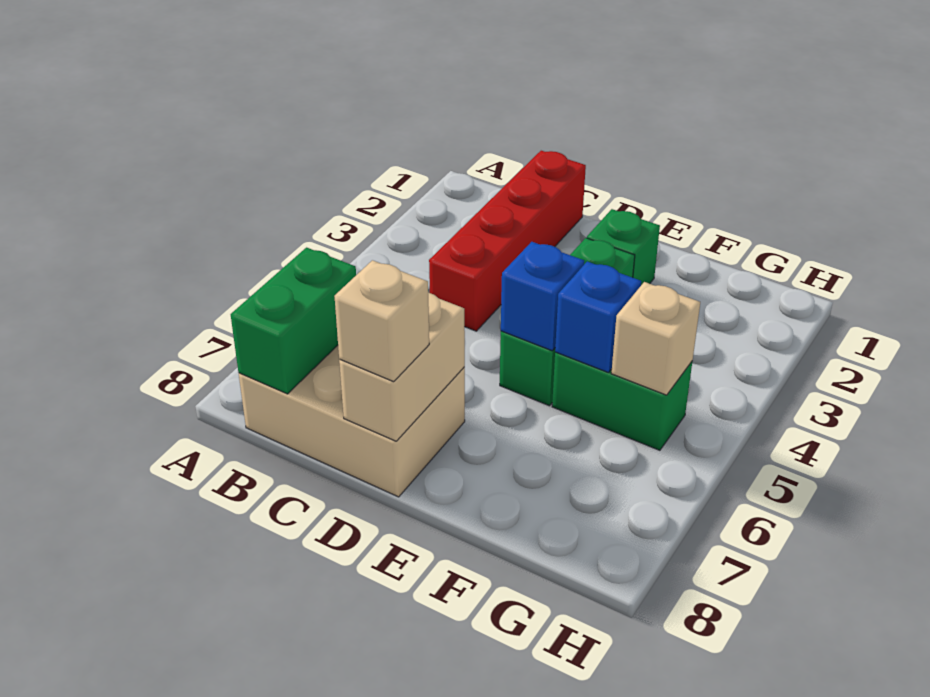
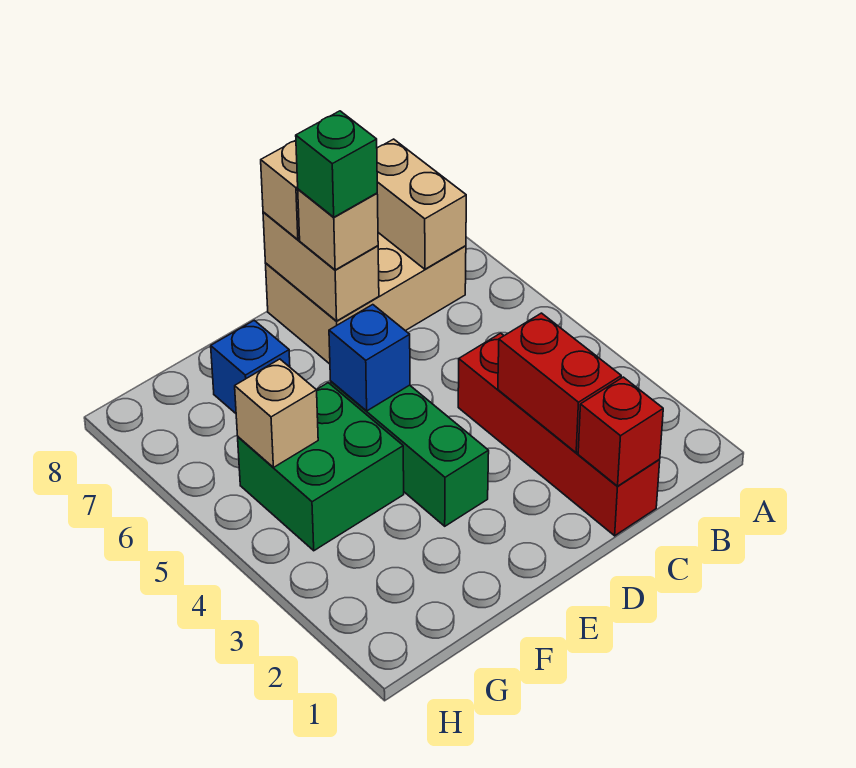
green brick B7:B8 level 2 -> tan brick B7:B8 level 2
none -> red brick C1 level 2
none -> red brick C2:C3 level 2
none -> tan brick D7 level 3
green brick E2 level 1 -> green brick D7 level 4
green brick F5:G5 level 1 -> green brick F4:G5 level 1
blue brick F5 level 2 -> blue brick F7 level 1

